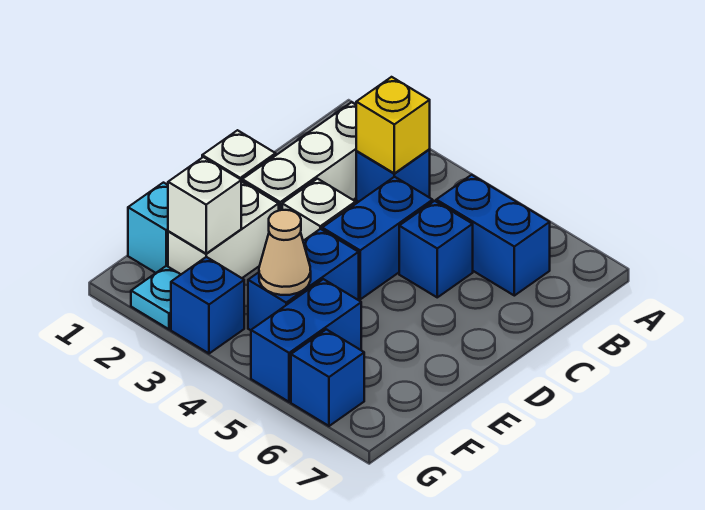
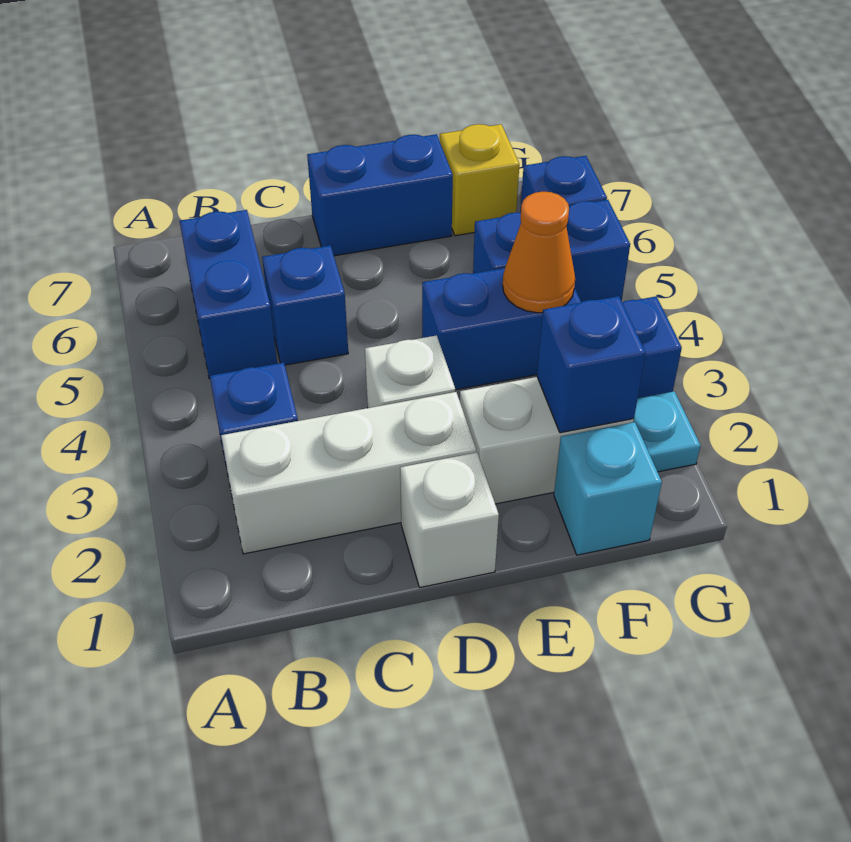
yellow brick B3 level 2 -> yellow brick F7 level 1
blue brick C4:D4 level 1 -> blue brick D7:E7 level 1
white brick F2 level 2 -> blue brick F2 level 2
tan cone F4 level 2 -> orange cone F4 level 2

